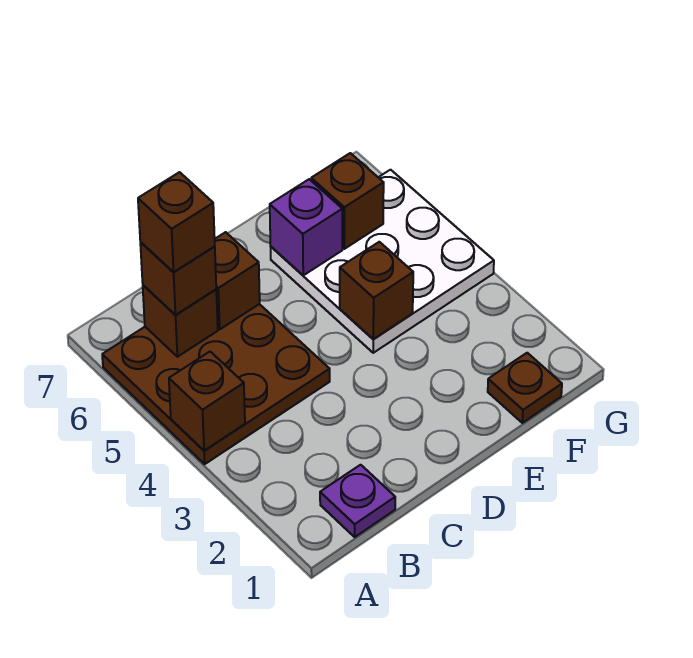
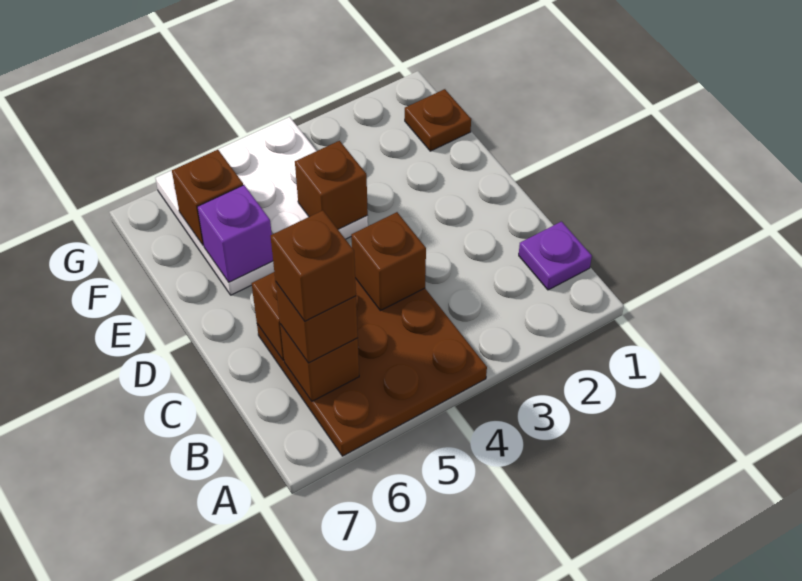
brown brick A4 level 2 -> brown brick C4 level 2

